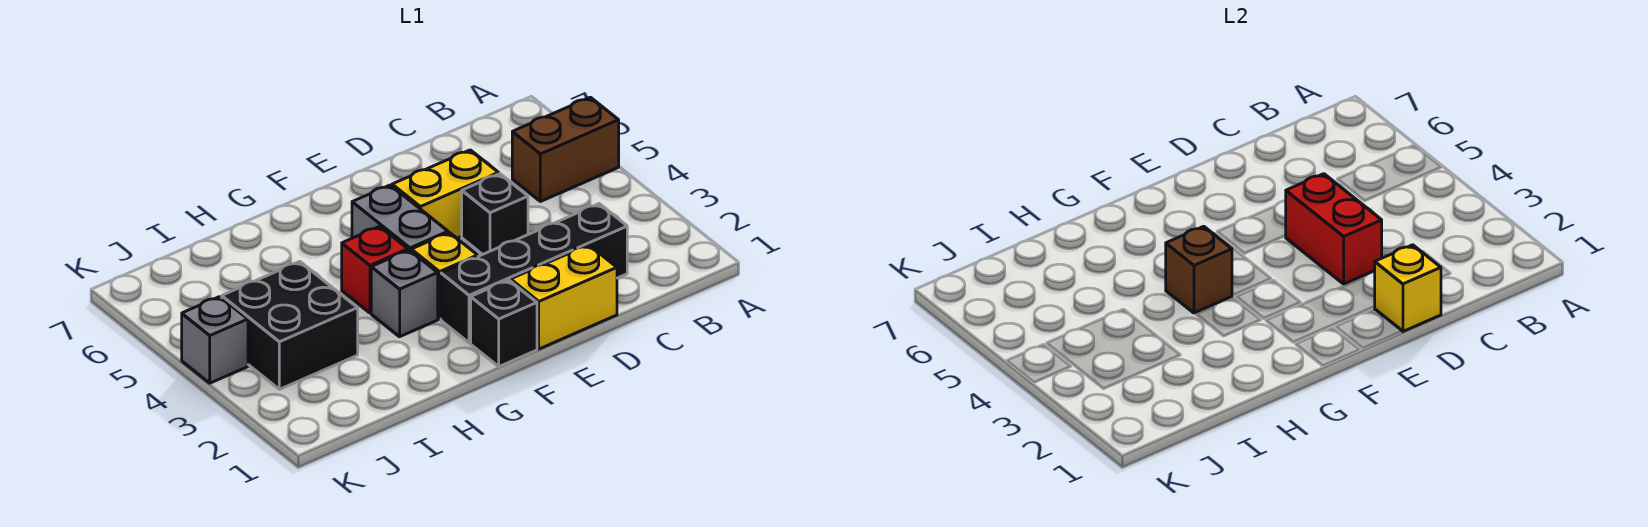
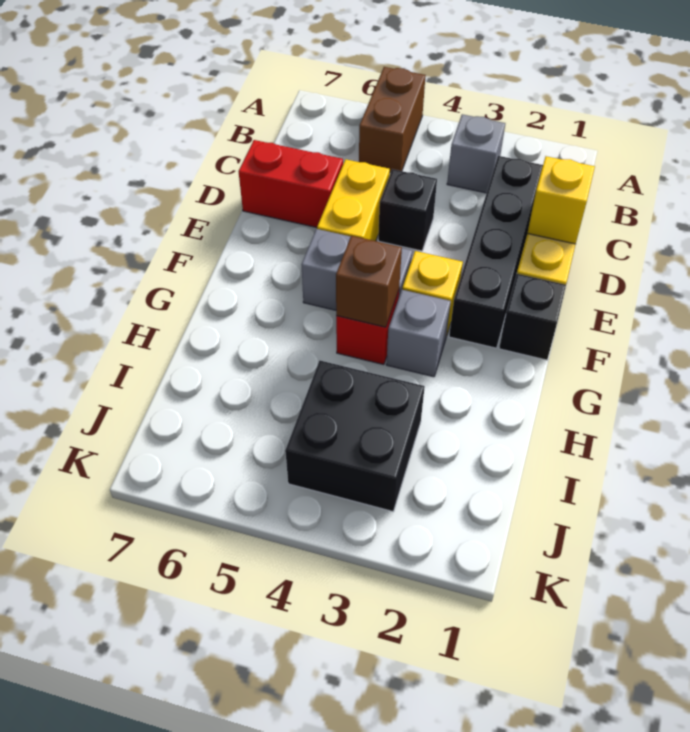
red brick D3:D4 level 2 -> red brick D6:D7 level 1
grey brick K4 level 1 -> grey brick B3 level 1

